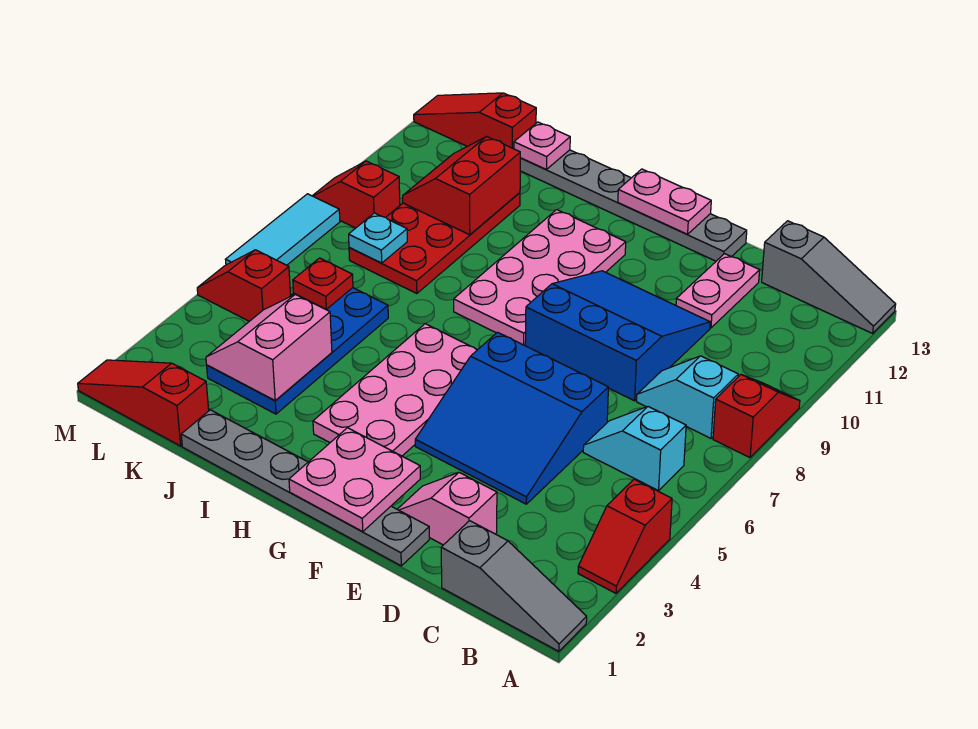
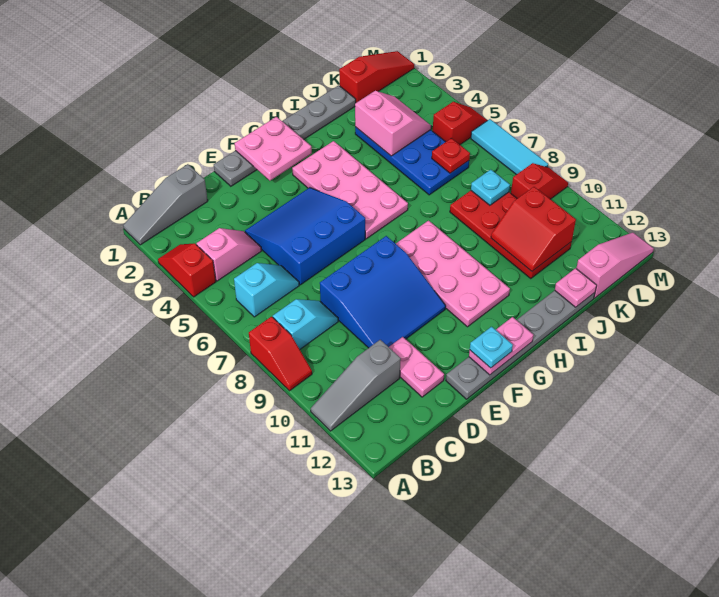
grey slope A13:C13 level 1 top C -> grey slope A11:C11 level 1 top C
pink slope D2:E2 level 1 top D -> pink slope B4:C4 level 1 top B
none -> cyan plate F13 level 3
red slope J10:K11 level 2 top J -> red slope J10:K11 level 2 top K
red slope K13:M13 level 1 top K -> pink slope K13:M13 level 1 top K

